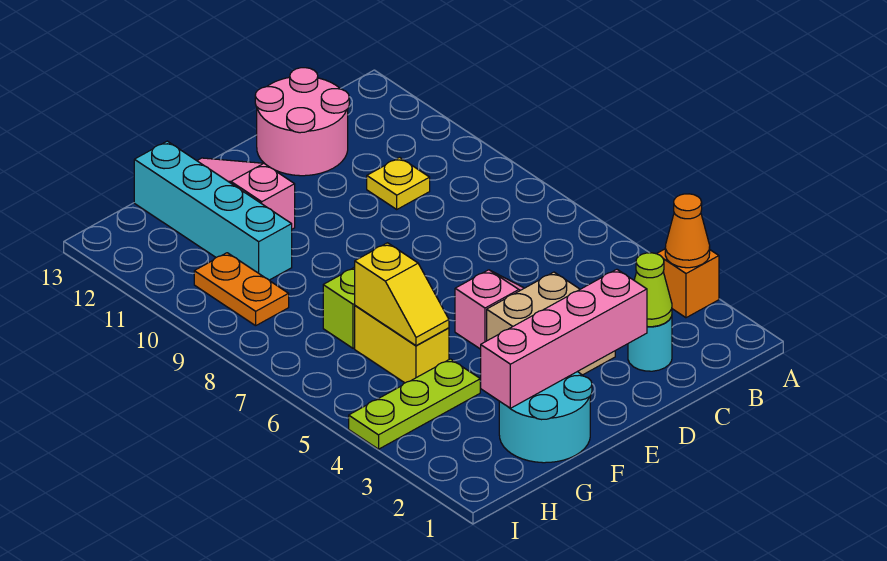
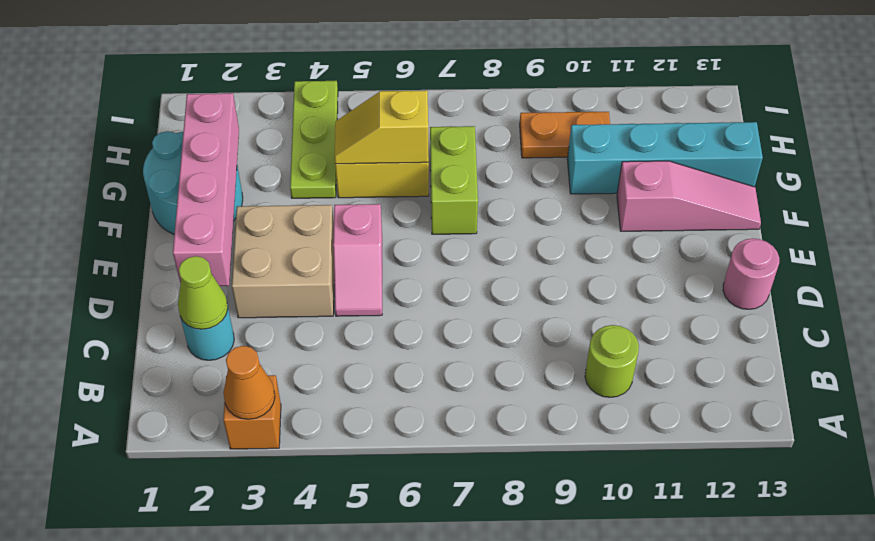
none -> lime round brick B10 level 1
yellow plate C10 level 1 -> none
pink round brick C12:D13 level 1 -> pink round brick D13 level 1

